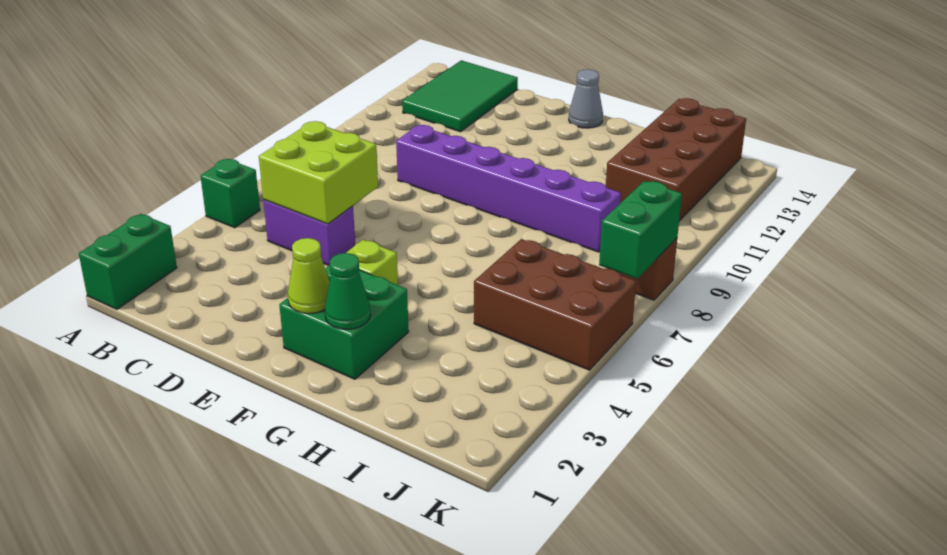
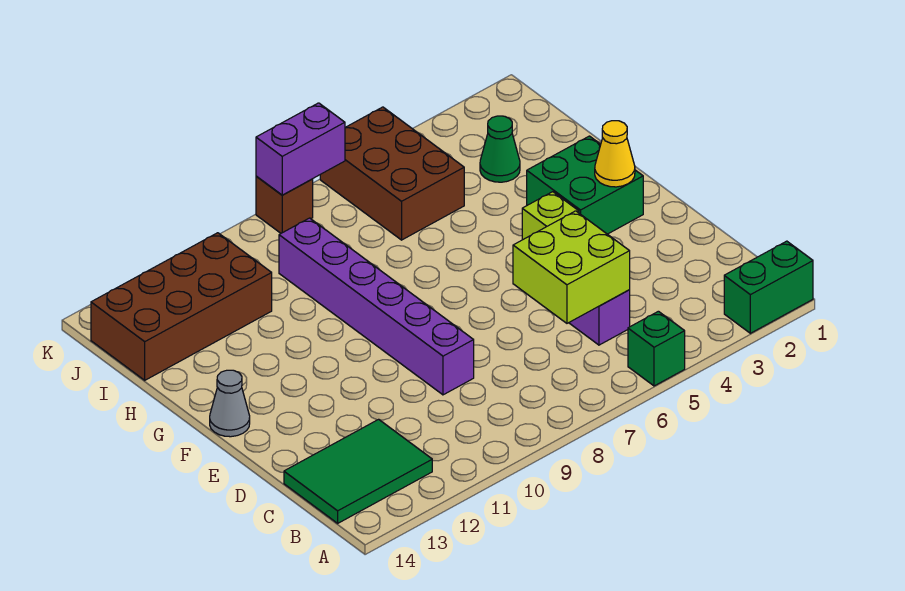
lime cone F2 level 2 -> yellow cone F2 level 2
green cone G2 level 2 -> green cone I3 level 1
green brick K7:K8 level 2 -> purple brick K7:K8 level 2

